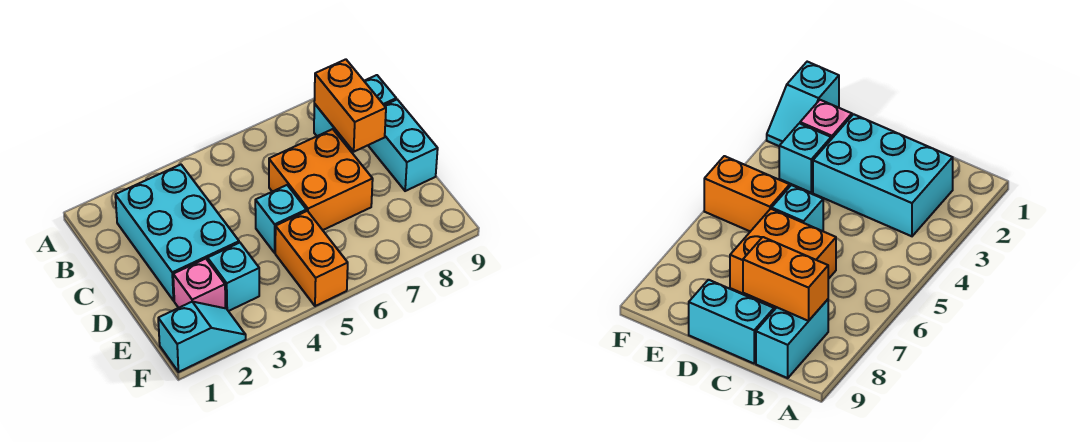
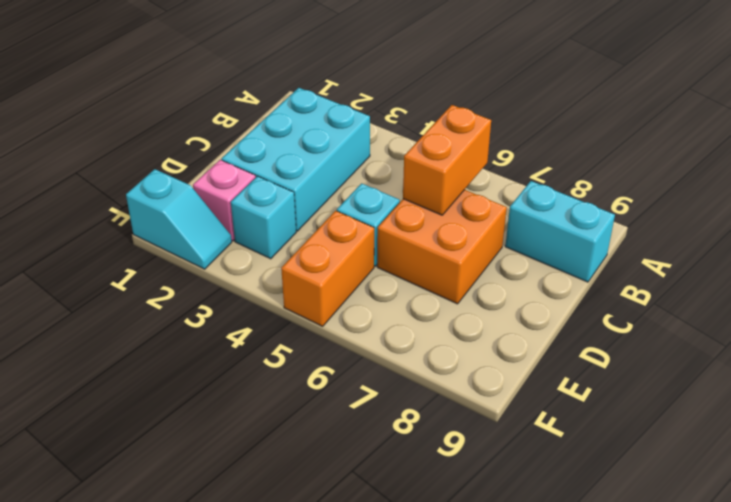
orange brick B8:C8 level 2 -> orange brick B6:C6 level 2
cyan brick C9:D9 level 1 -> none

